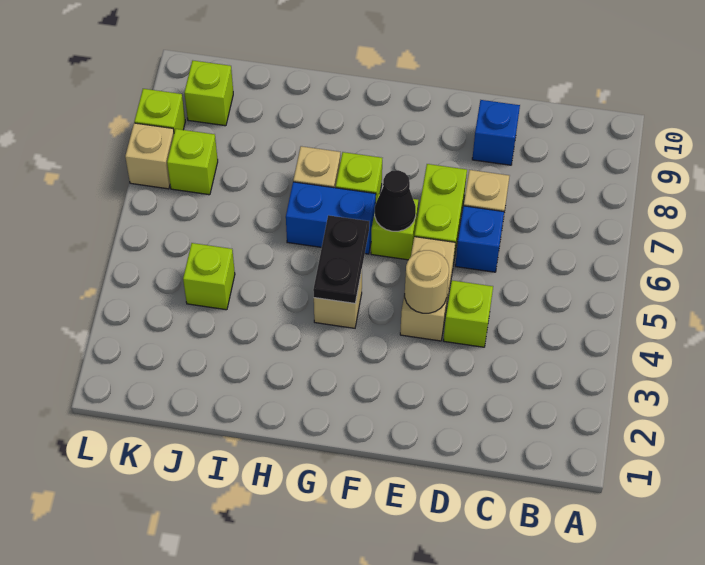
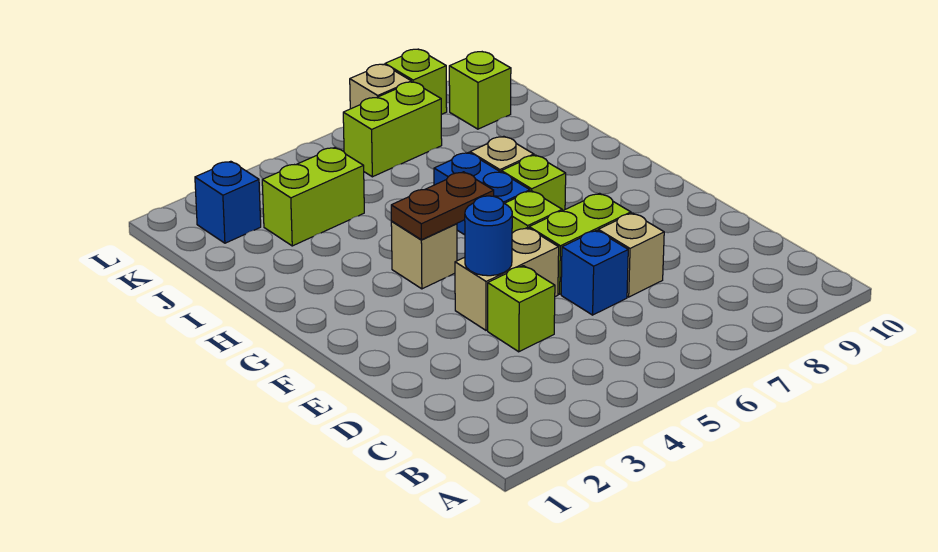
blue brick D9 level 1 -> blue brick K2 level 1
tan round brick E4 level 2 -> blue round brick E4 level 2
black cone F6 level 2 -> none
black plate G4:G5 level 2 -> brown plate G4:G5 level 2
lime brick J4 level 1 -> lime brick J3:J4 level 1
lime brick K7 level 1 -> lime brick K6:K7 level 1

